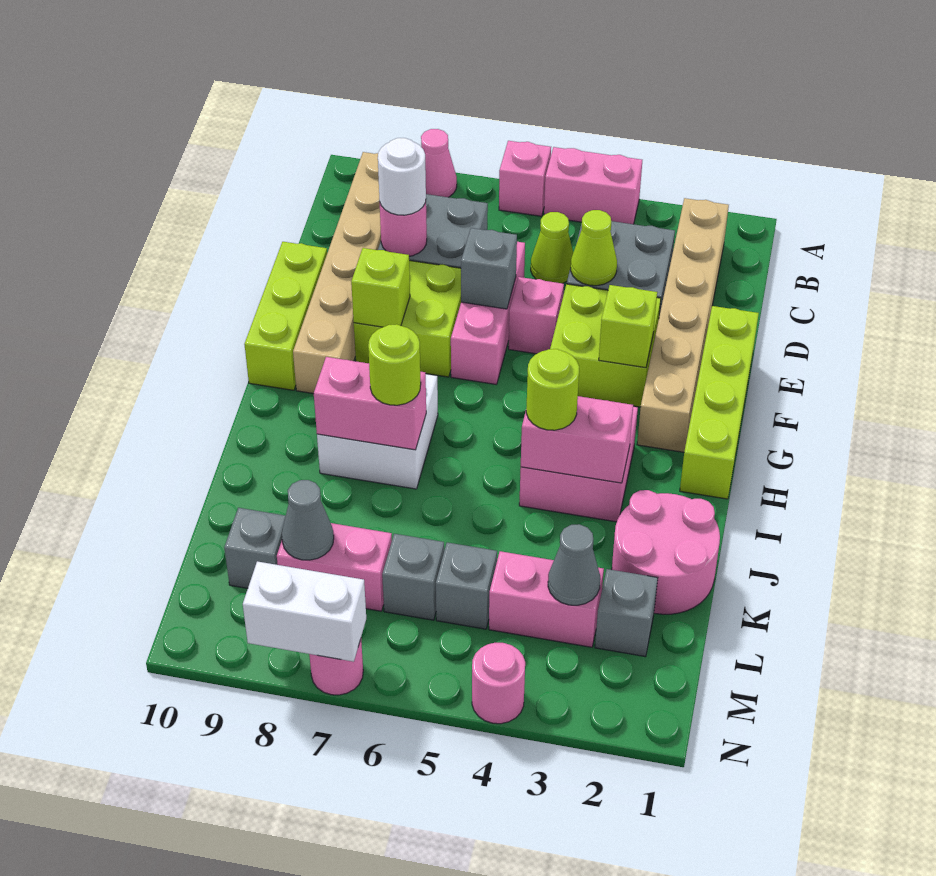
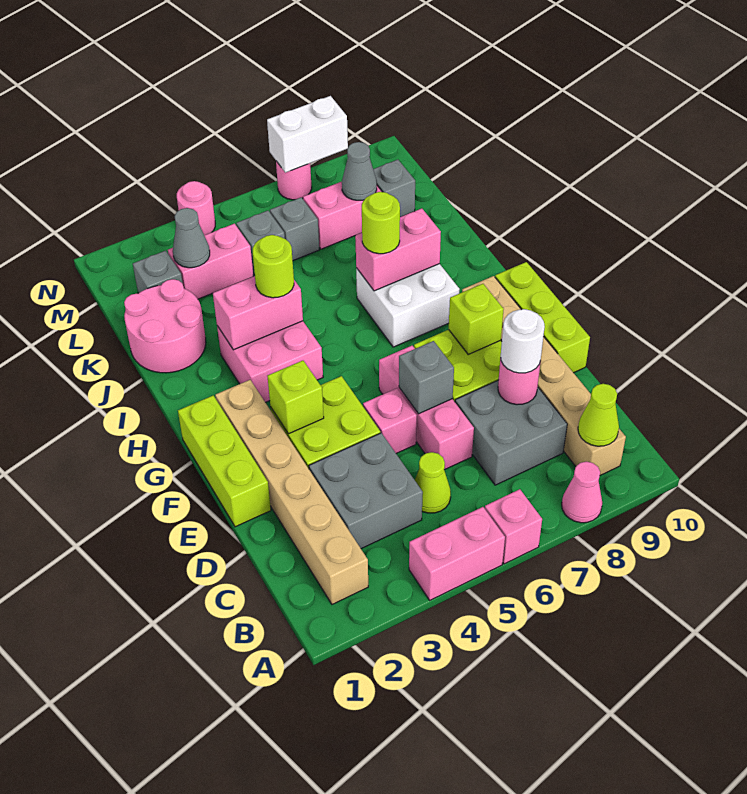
lime cone D4 level 2 -> lime cone B9 level 2
lime brick E1:H1 level 1 -> lime brick E1:G1 level 1

